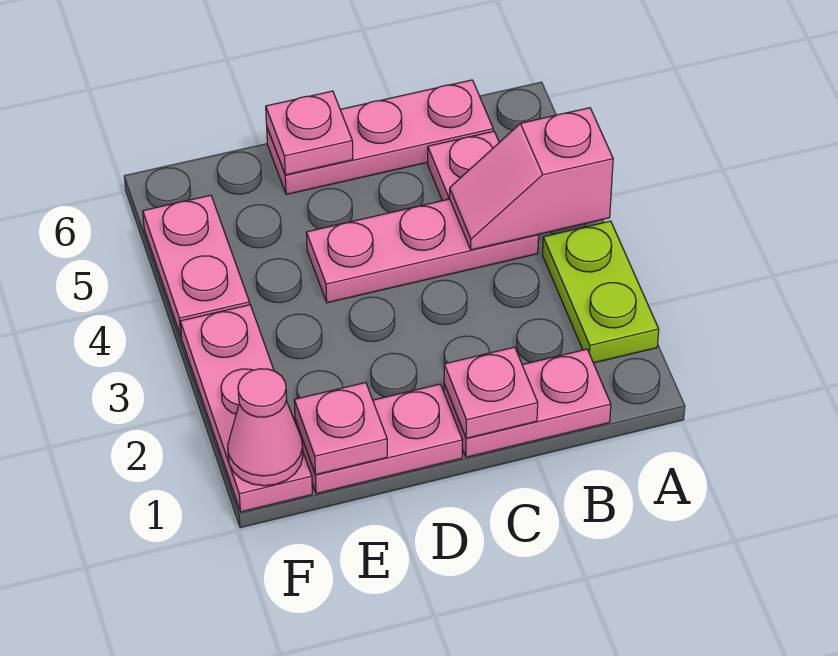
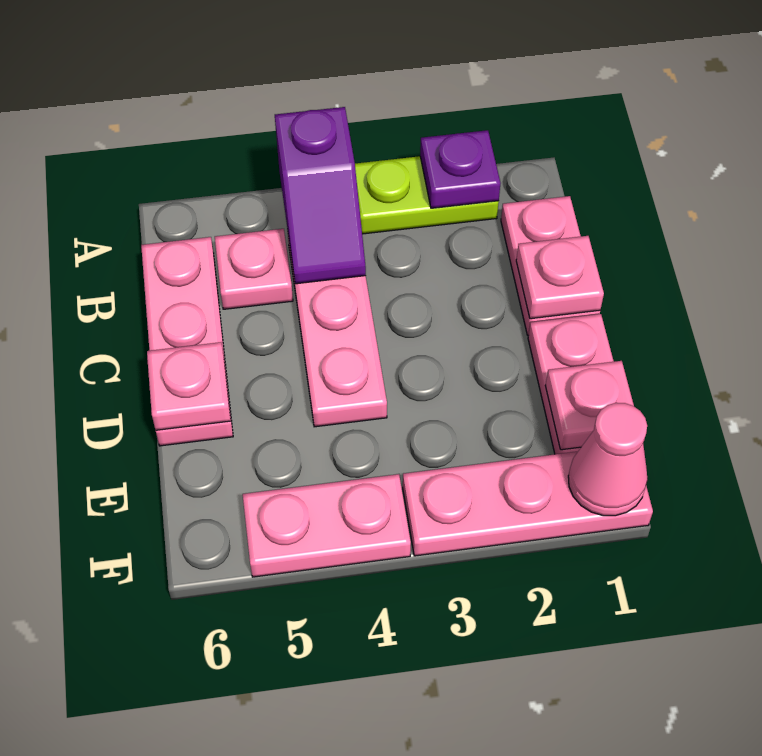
none -> purple plate A2 level 2
pink slope A4:B4 level 2 top A -> purple slope A4:B4 level 2 top A

